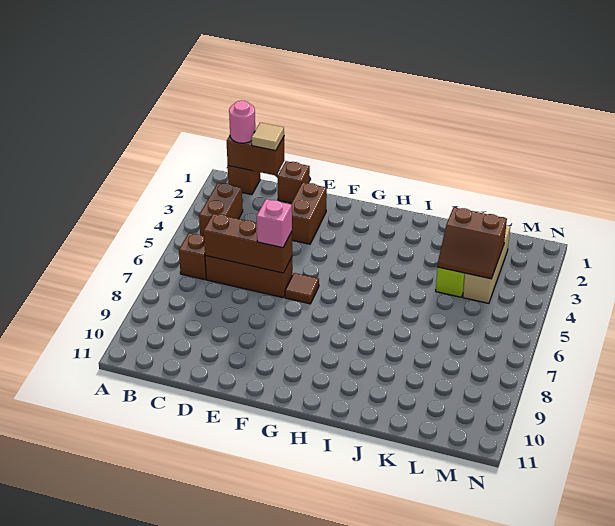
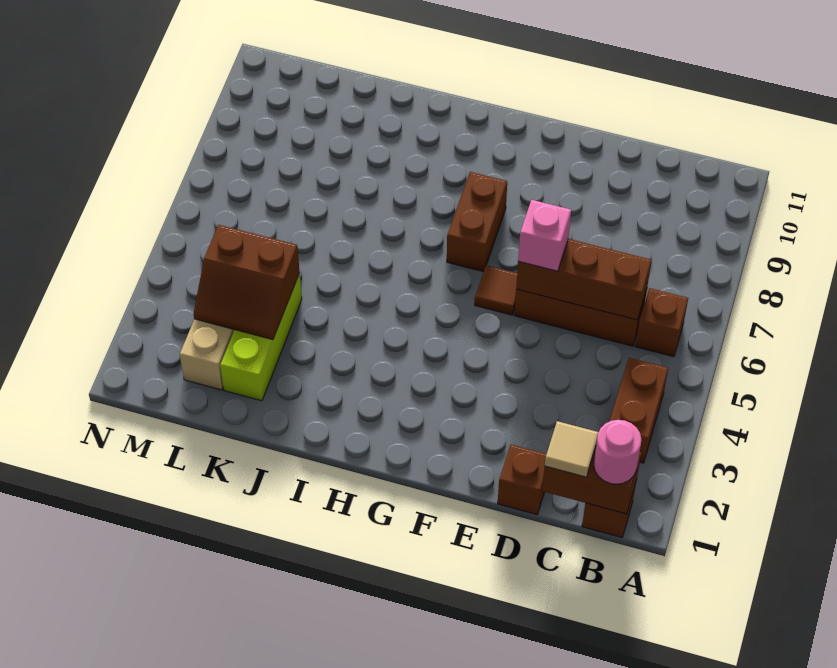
brown brick E2:E3 level 1 -> brown brick G7:G8 level 1
brown slope K3:L4 level 2 top 3 -> brown slope K3:L4 level 2 top 4

